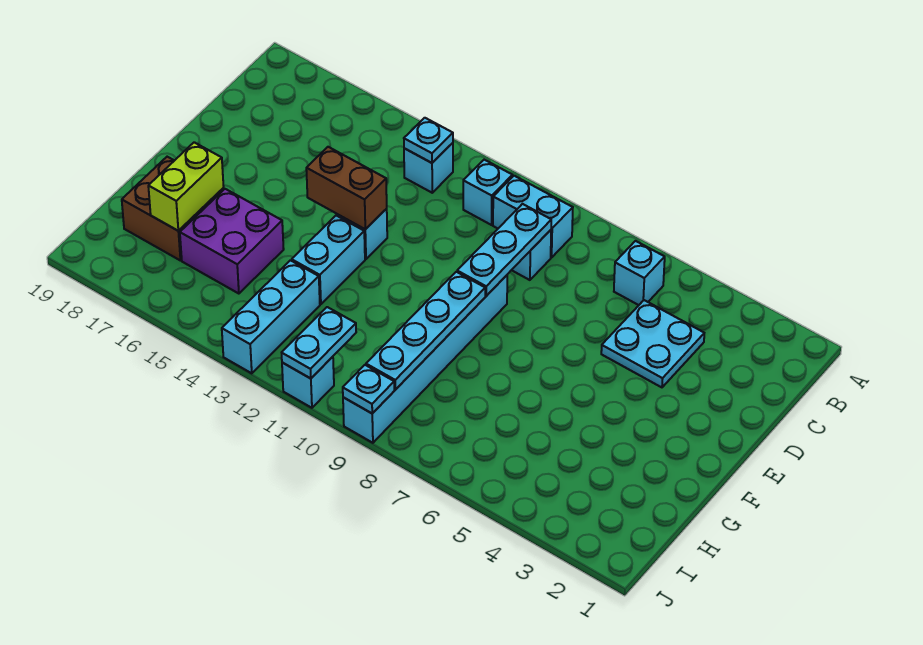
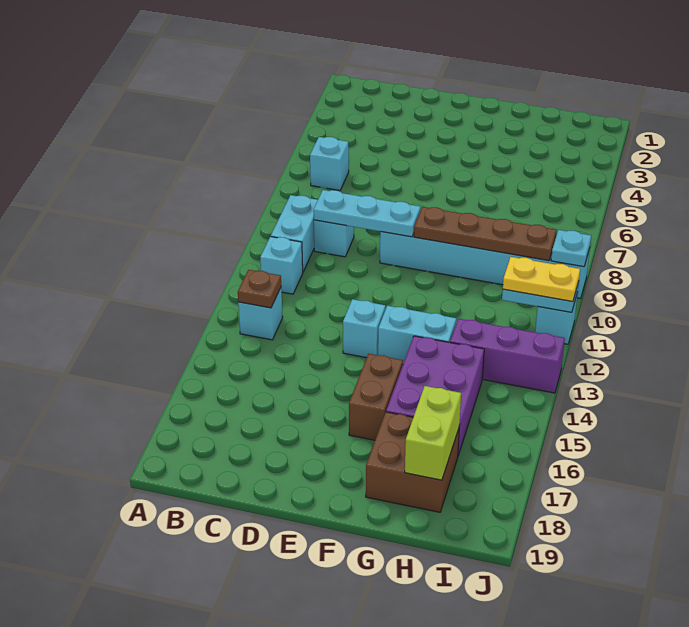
cyan plate B13 level 2 -> brown plate B13 level 2
cyan plate C4:D5 level 1 -> none
brown brick E13:E14 level 2 -> brown brick F15:F16 level 1
cyan plate F9:I9 level 2 -> brown plate F9:I9 level 2
purple brick G15:H16 level 1 -> purple brick G14:H16 level 1
lime brick G17:H17 level 2 -> lime brick H17:H18 level 2
cyan brick H13:J13 level 1 -> purple brick H13:J13 level 1
none -> yellow plate I11:J11 level 3

